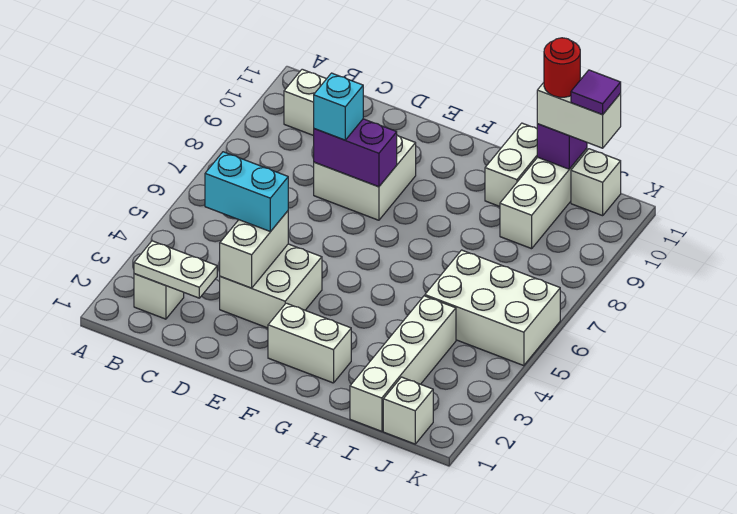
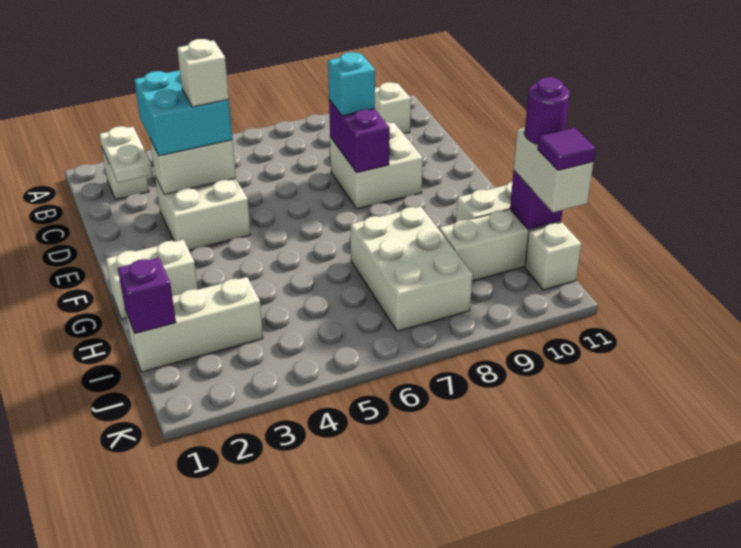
cyan brick C4:D4 level 3 -> cyan brick C3:D4 level 3
white brick F2:G2 level 1 -> white brick G1:G2 level 1
white brick I1:I4 level 1 -> white brick I1:I3 level 1
none -> purple brick I1 level 2
white brick I5:K6 level 1 -> white brick H7:J8 level 1
red round brick I11 level 4 -> purple round brick I11 level 4
white brick J1 level 1 -> white brick D4 level 4

